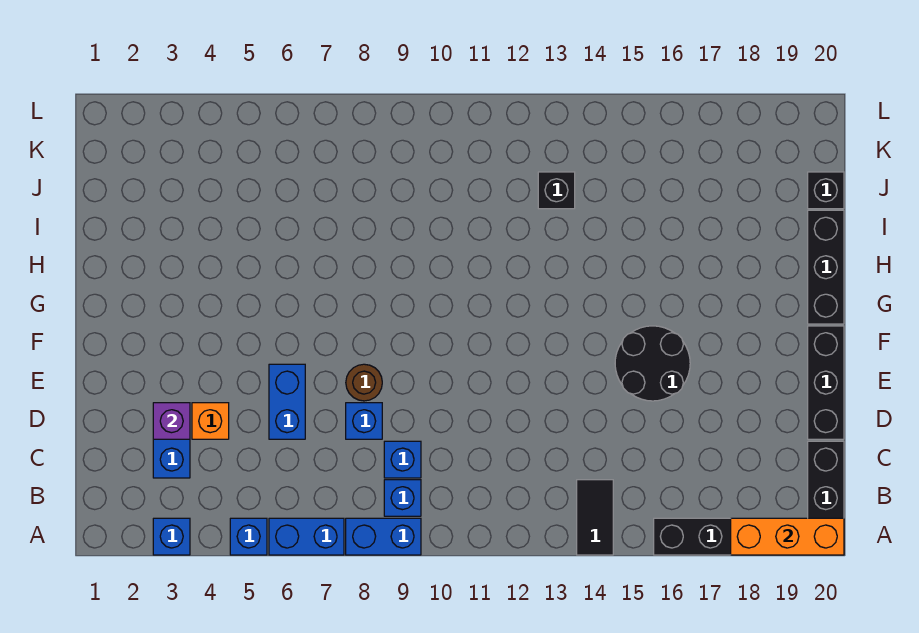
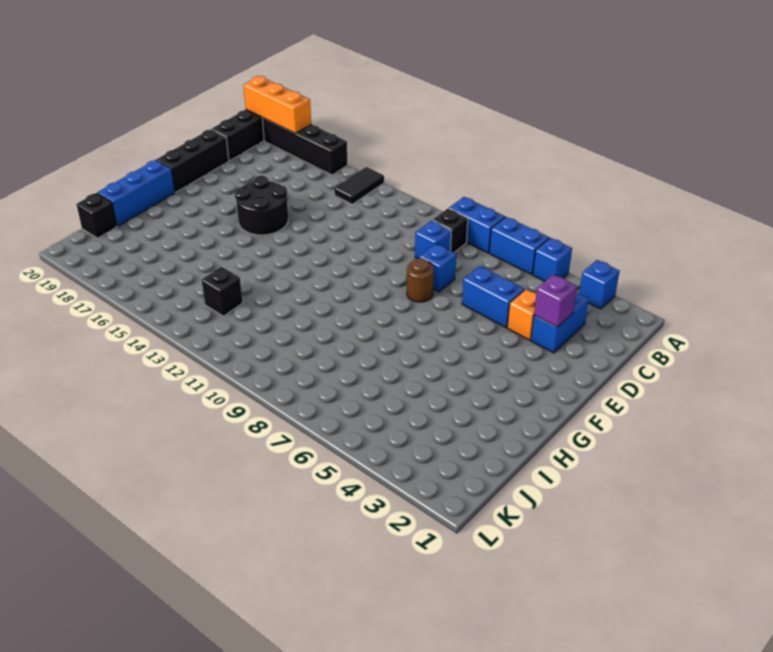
blue brick B9 level 1 -> black brick B9 level 1
blue brick D6:E6 level 1 -> blue brick D5:D6 level 1
black brick G20:I20 level 1 -> blue brick G20:I20 level 1

